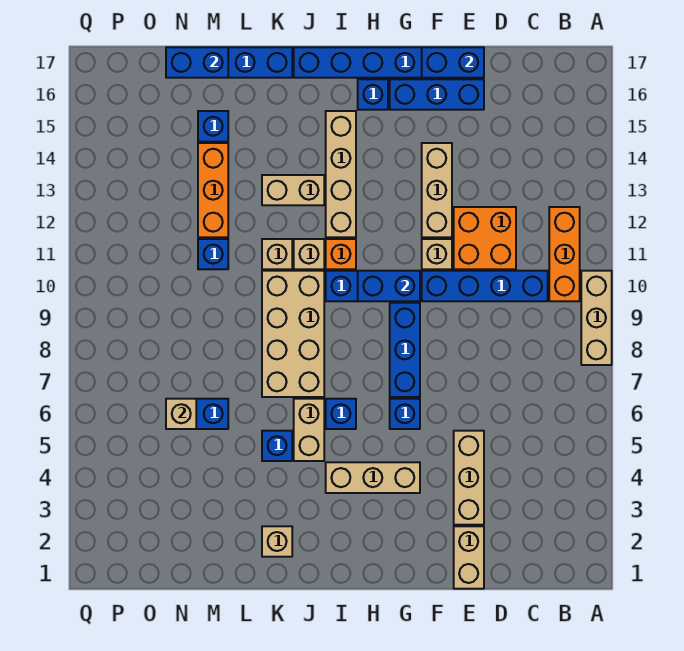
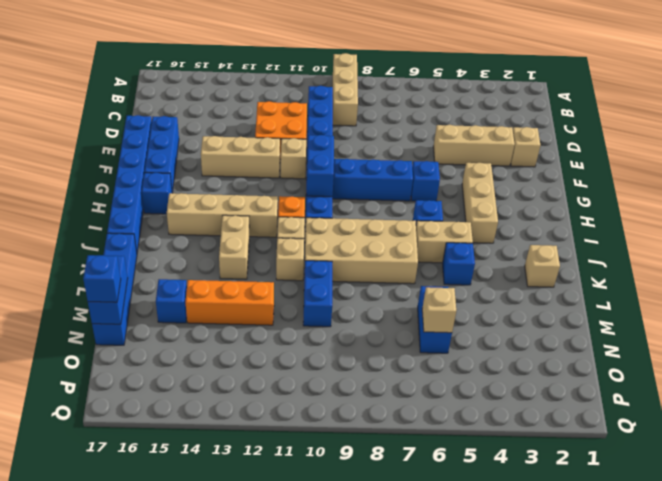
tan brick A8:A10 level 1 -> tan brick A9:C9 level 1
orange brick B10:B12 level 1 -> none
tan brick E1:E2 level 1 -> tan brick E2 level 1
blue brick E17:F17 level 2 -> blue brick L10:M10 level 1
blue brick M11 level 1 -> blue brick N17 level 3

